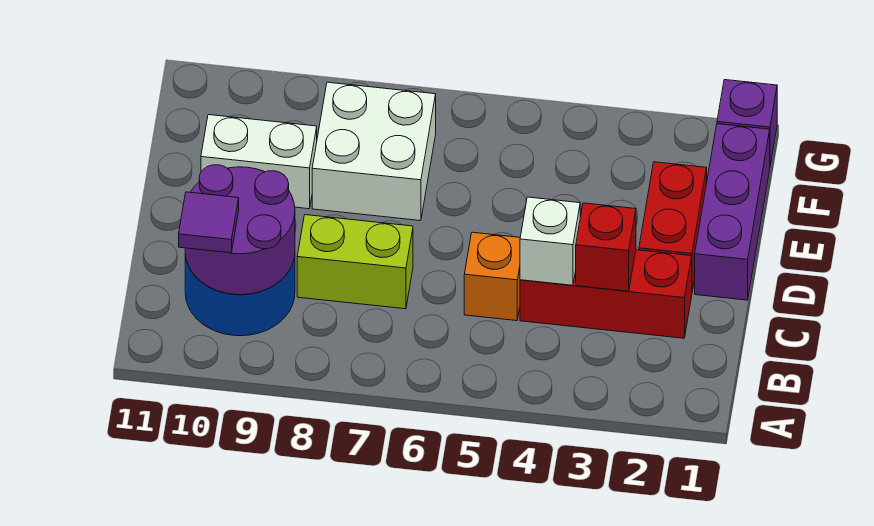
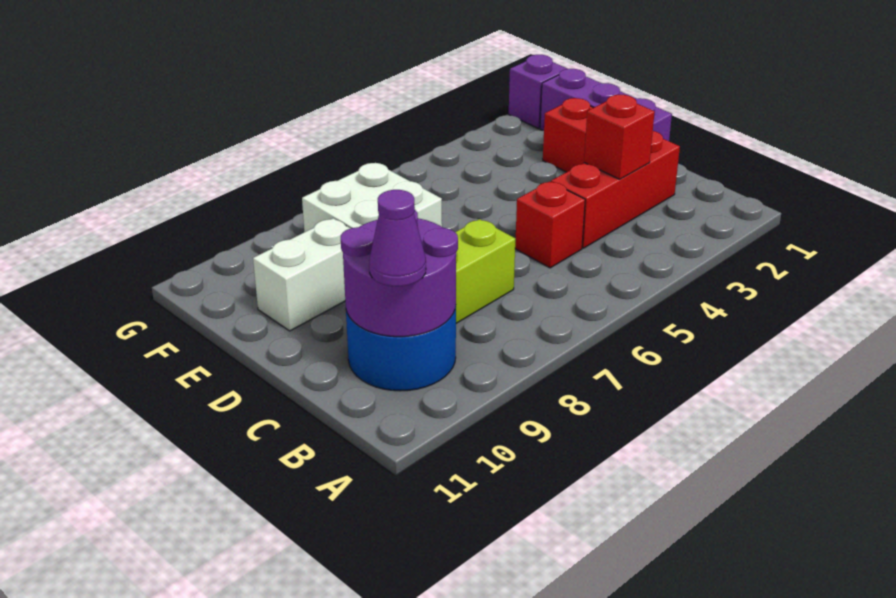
purple tile B10 level 3 -> purple cone B10 level 3
white brick C4 level 2 -> none
orange brick C5 level 1 -> red brick C5 level 1

